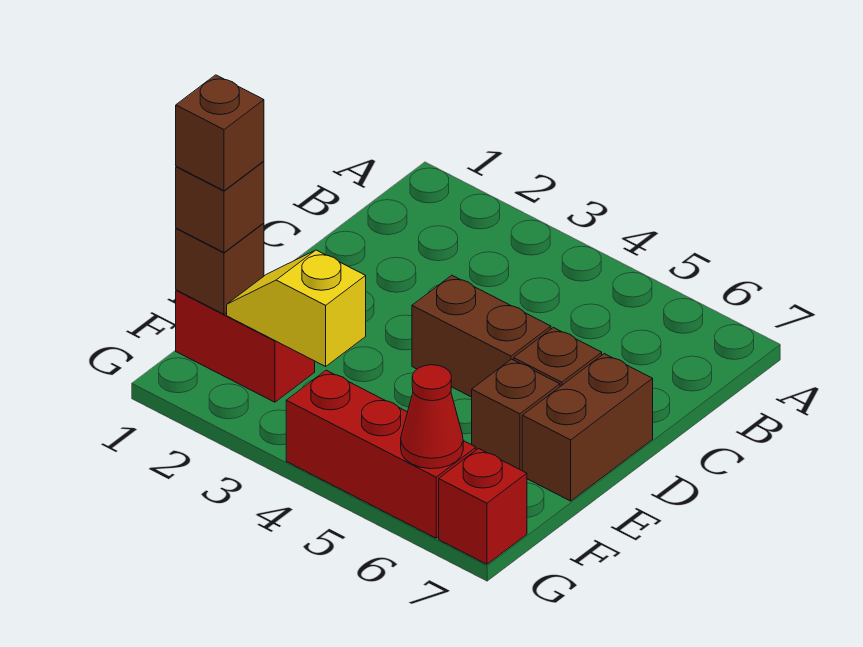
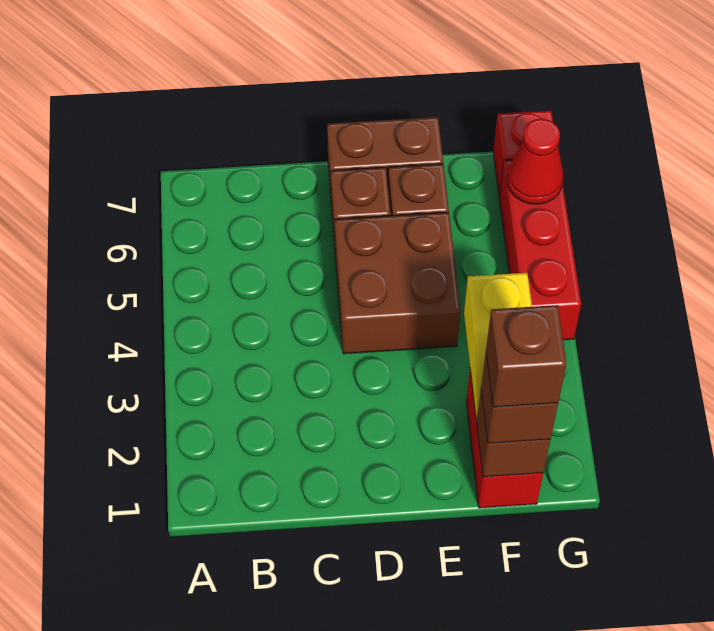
brown brick D4:D5 level 1 -> brown brick D4:E5 level 1

